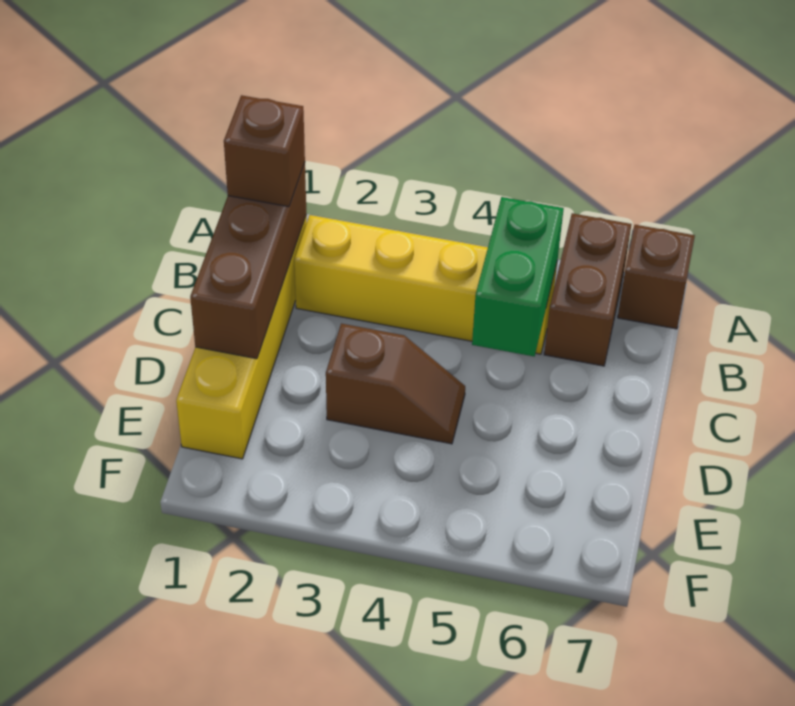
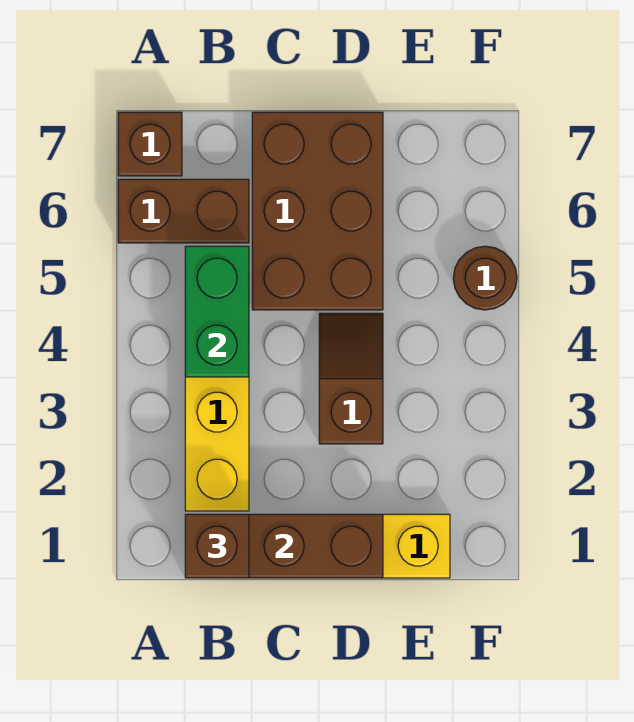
green brick B5:C5 level 2 -> green brick B4:B5 level 2
none -> brown brick C5:D7 level 1
none -> brown round brick F5 level 1

